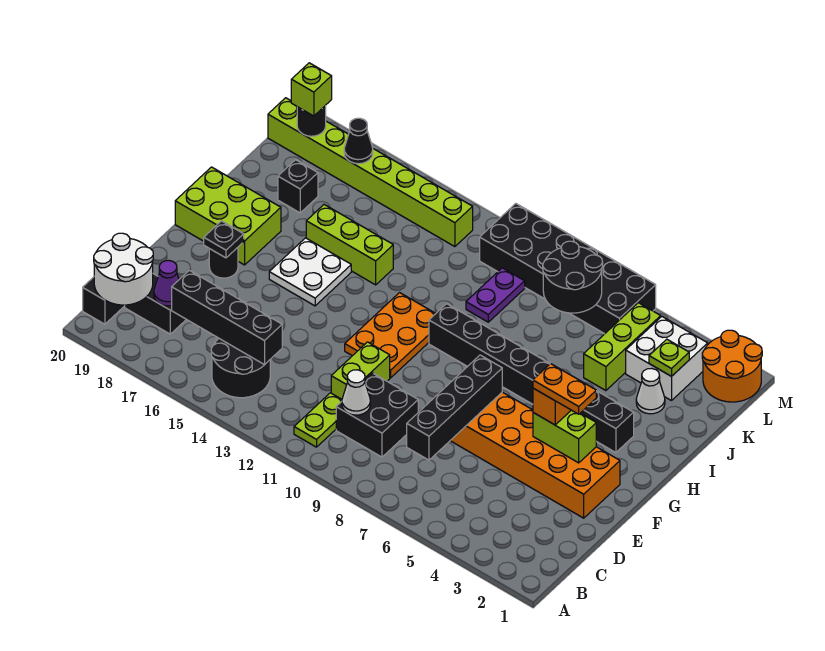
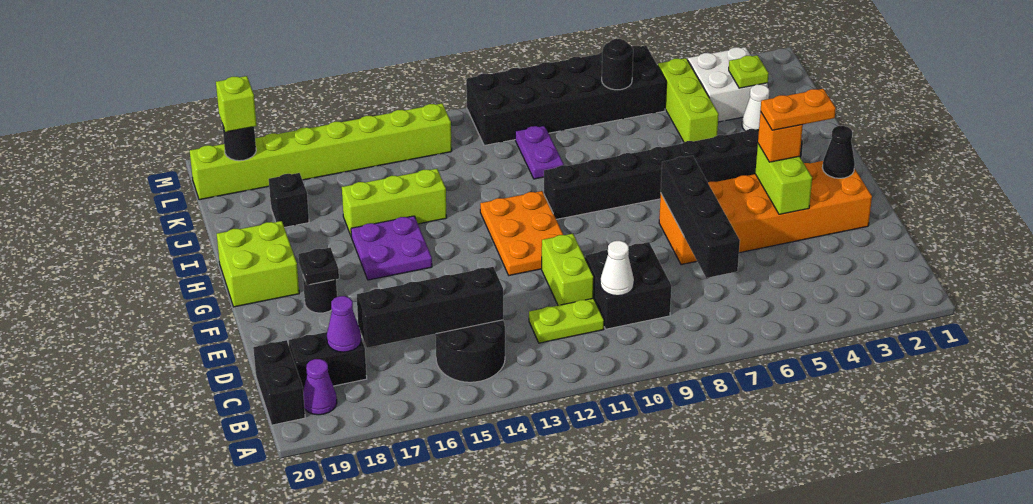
lime plate B11:C11 level 1 -> lime plate C11:C12 level 1
none -> purple cone B19 level 1
white round brick B19:C20 level 2 -> none
lime brick F3:F4 level 2 -> lime brick E4:F4 level 2
white plate G15:H16 level 1 -> purple plate G15:H16 level 1
lime brick G18:H20 level 1 -> lime brick G19:H20 level 1
black round brick K7:L8 level 2 -> black round brick L7 level 2
orange round brick L1:M2 level 1 -> none
black cone L17 level 2 -> black cone F2 level 2

